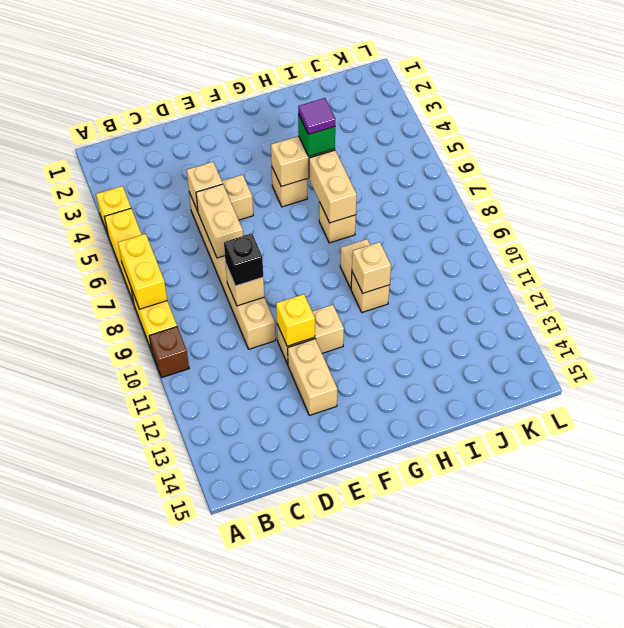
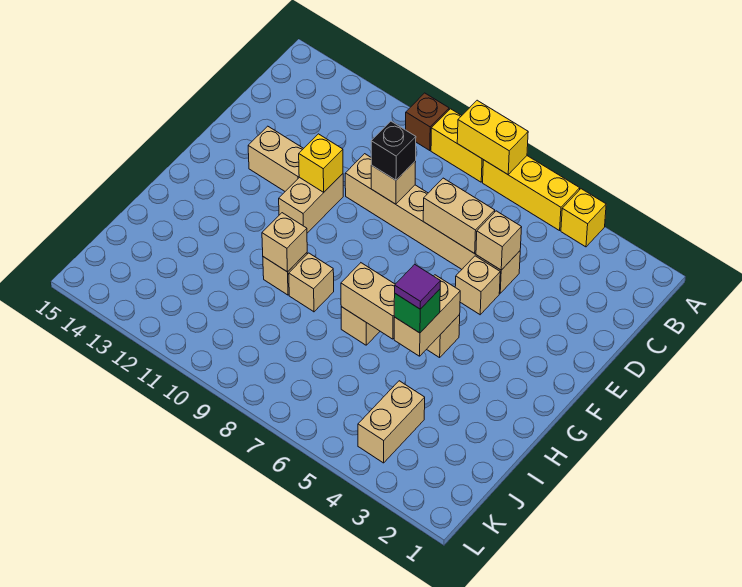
none -> tan brick J4:K4 level 1

